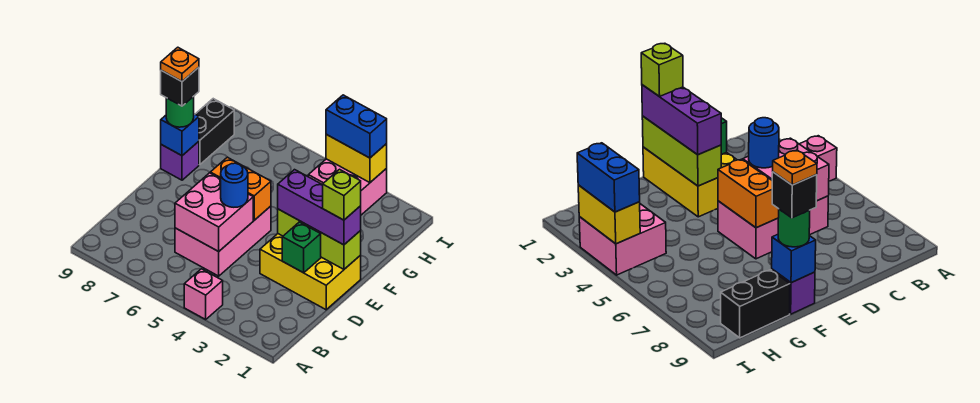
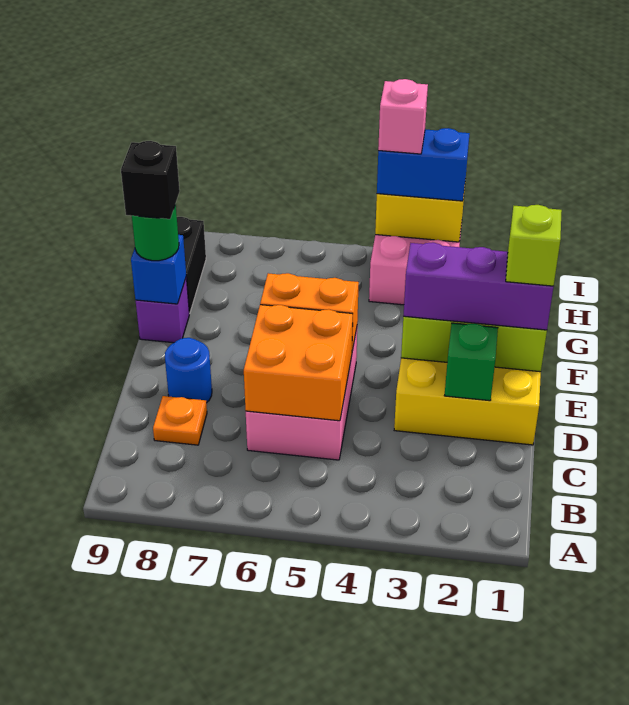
pink brick A4 level 1 -> pink brick I4 level 4
pink brick C5:D6 level 2 -> orange brick C5:D6 level 2
blue round brick D5 level 3 -> blue round brick D8 level 1
orange plate F9 level 5 -> orange plate C8 level 1

